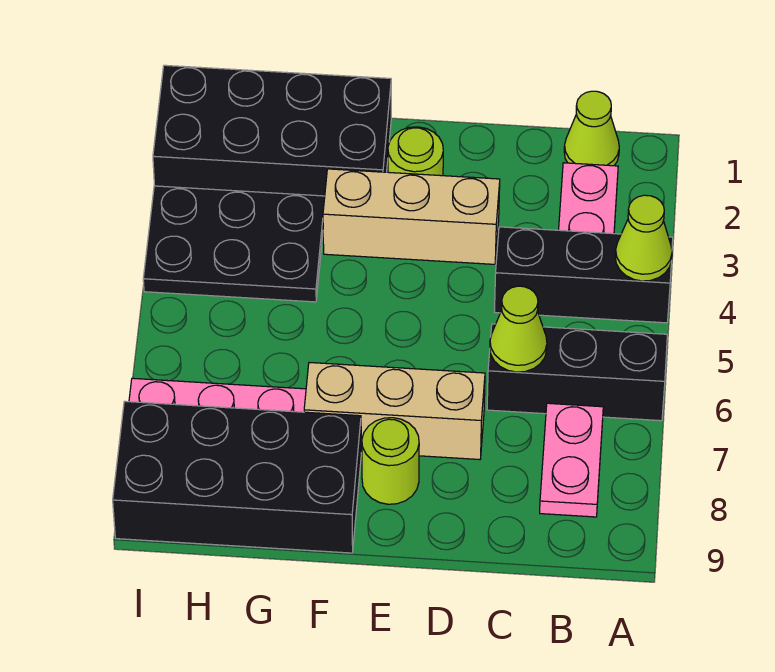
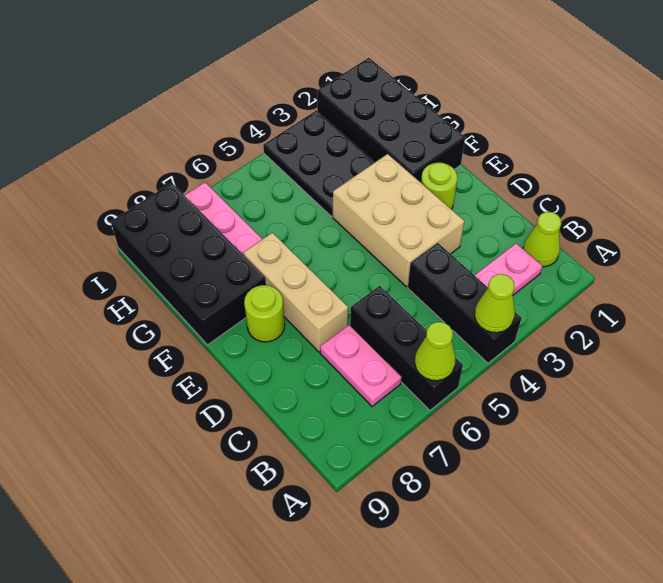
pink plate B7:B8 level 1 -> pink plate B7:C7 level 1
lime cone C6 level 2 -> lime cone A6 level 2
tan brick D3:F3 level 1 -> tan brick D3:F4 level 1

